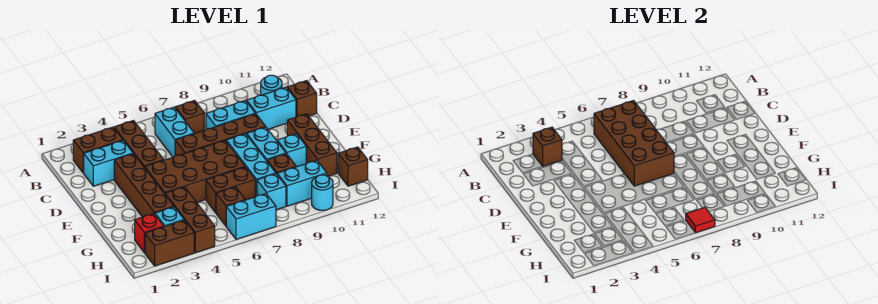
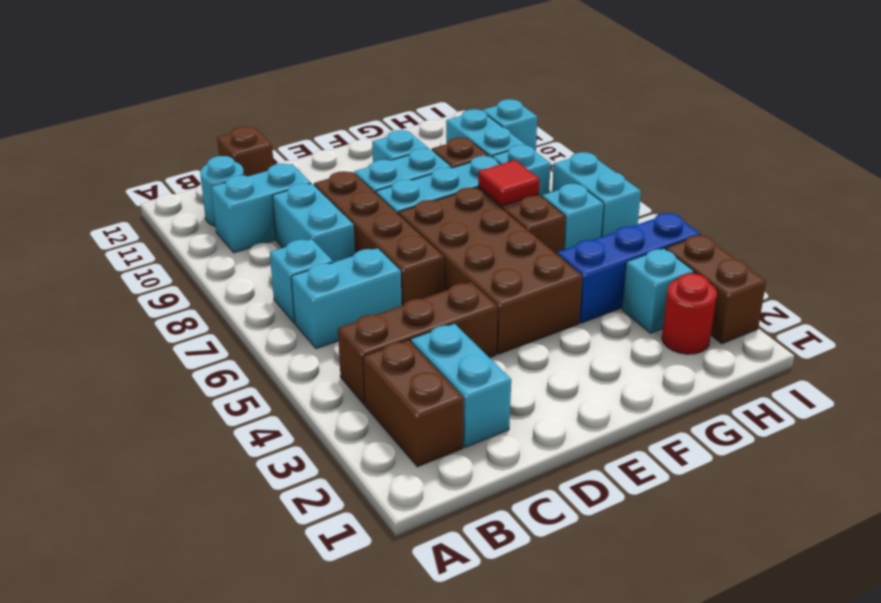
brown brick B3 level 2 -> none
brown brick B6:E7 level 2 -> none
brown brick B7 level 1 -> cyan brick B7 level 1
cyan brick C10:C11 level 1 -> cyan brick B10:C10 level 1
brown brick D3:G3 level 1 -> none
brown brick E11:G11 level 1 -> none
brown brick G4:I4 level 1 -> blue brick G4:I4 level 1
red brick H2 level 1 -> red round brick H2 level 1
brown brick H6 level 1 -> cyan brick H6 level 1
brown brick H12 level 1 -> none
red tile I7 level 2 -> red tile G7 level 2
cyan round brick I10 level 1 -> cyan brick I10 level 1

